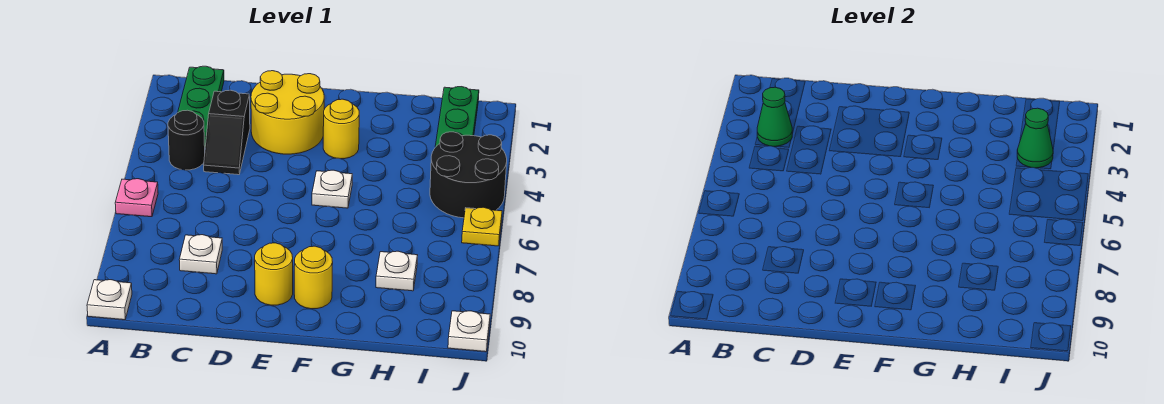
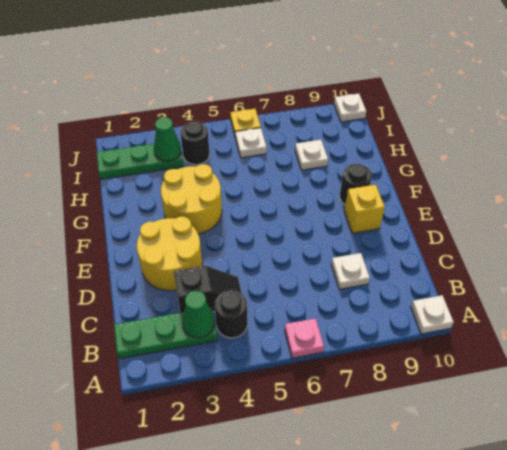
yellow round brick E9 level 1 -> yellow brick E9 level 1
yellow round brick F3 level 1 -> yellow round brick F3:G4 level 1
white plate F5 level 1 -> white plate I6 level 1
yellow round brick F9 level 1 -> black round brick F9 level 1
black round brick I4:J5 level 1 -> black round brick I4 level 1

